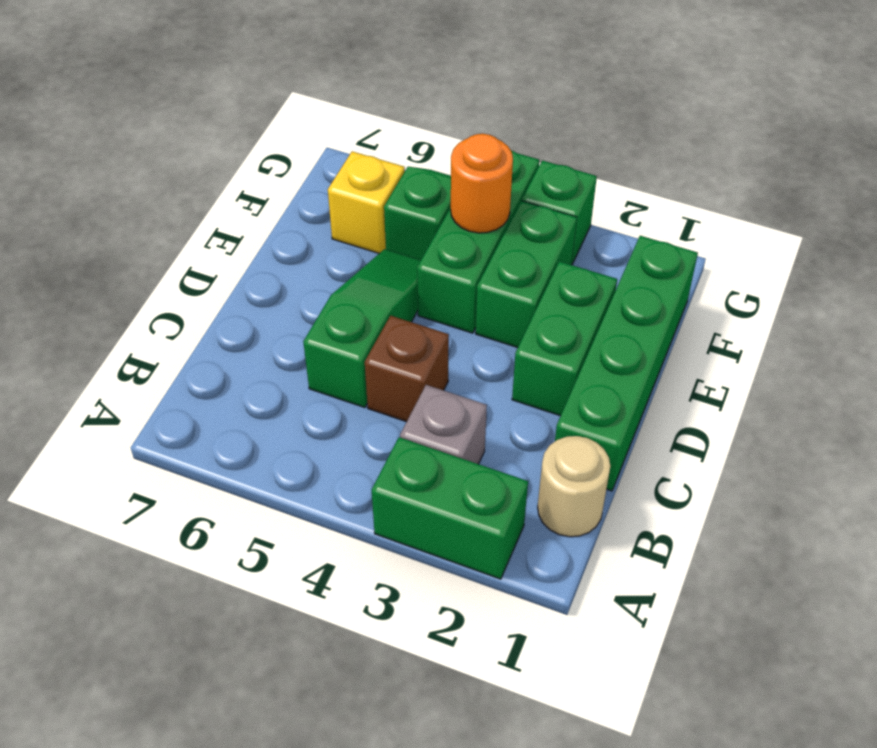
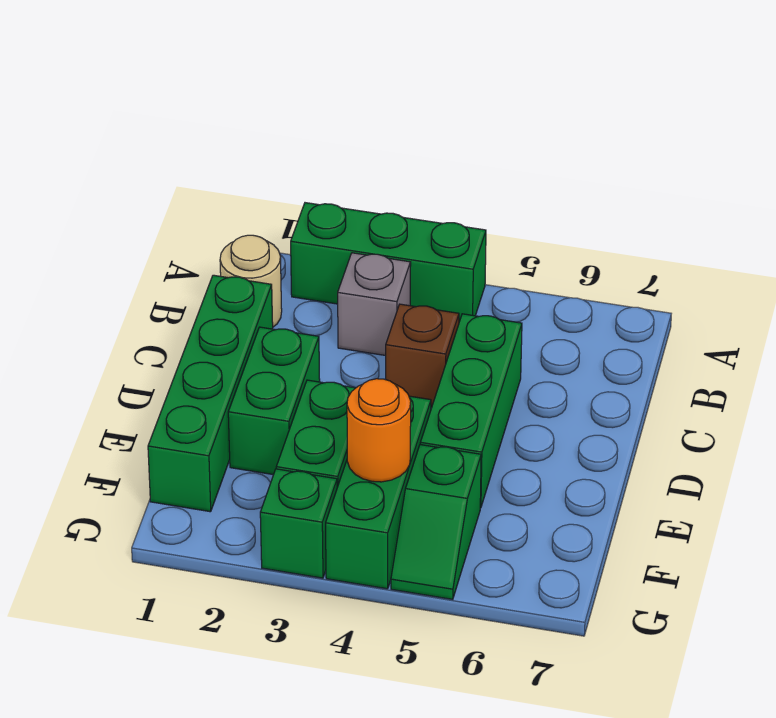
green brick A2:A3 level 1 -> green brick A2:A4 level 1
green slope C5:E5 level 1 top C -> green brick C5:E5 level 1
yellow brick F6 level 1 -> none

